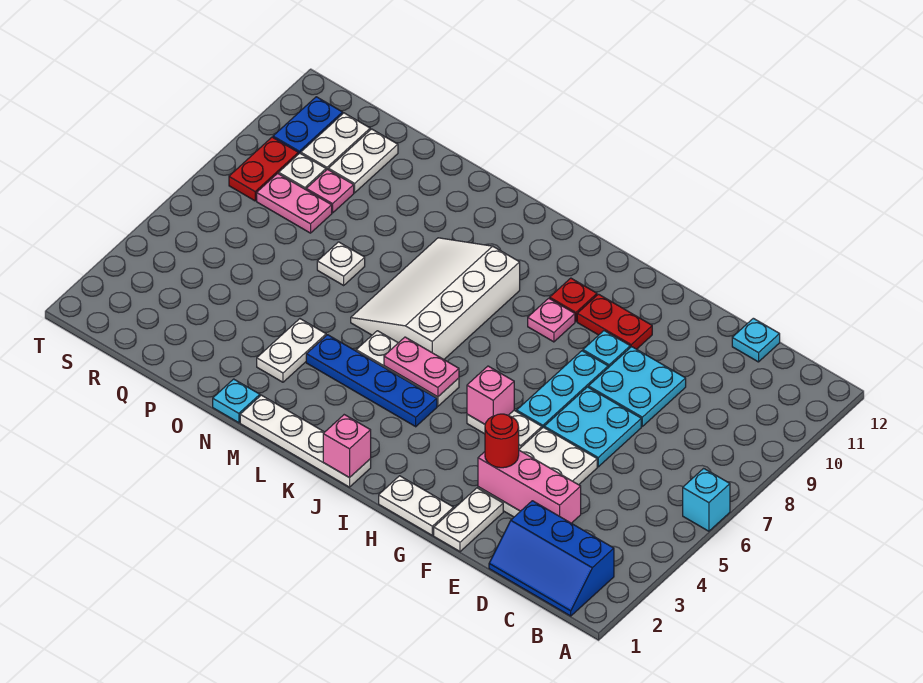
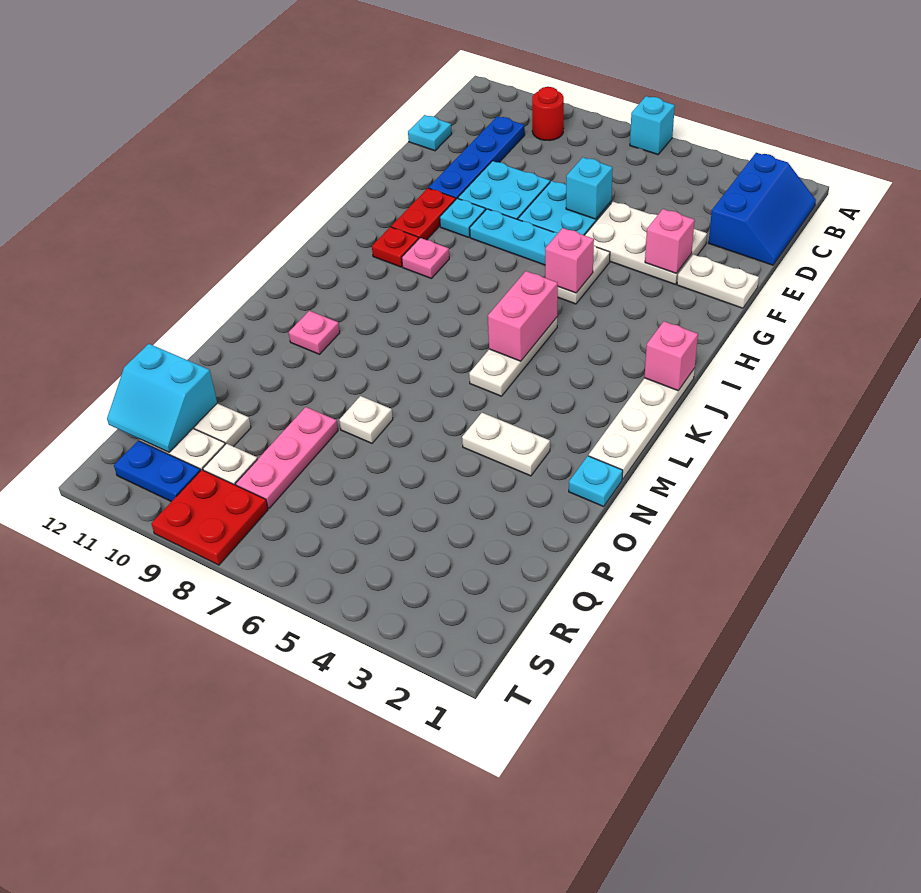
pink brick D3:F3 level 2 -> pink brick F3 level 2
none -> cyan brick E6 level 2
red round brick F3 level 3 -> red round brick B9 level 1
white plate G1:H1 level 1 -> none
blue plate J4:M4 level 1 -> blue plate C10:F10 level 1
pink plate J5:K5 level 2 -> pink brick J5:K5 level 2
white slope K6:M9 level 1 top K -> none
pink plate Q8:R8 level 1 -> pink plate P8:R8 level 1
pink plate Q9 level 1 -> pink plate M10 level 1
none -> cyan slope Q11:R12 level 2 top Q
red plate S8:S9 level 1 -> red plate S8:T9 level 1

